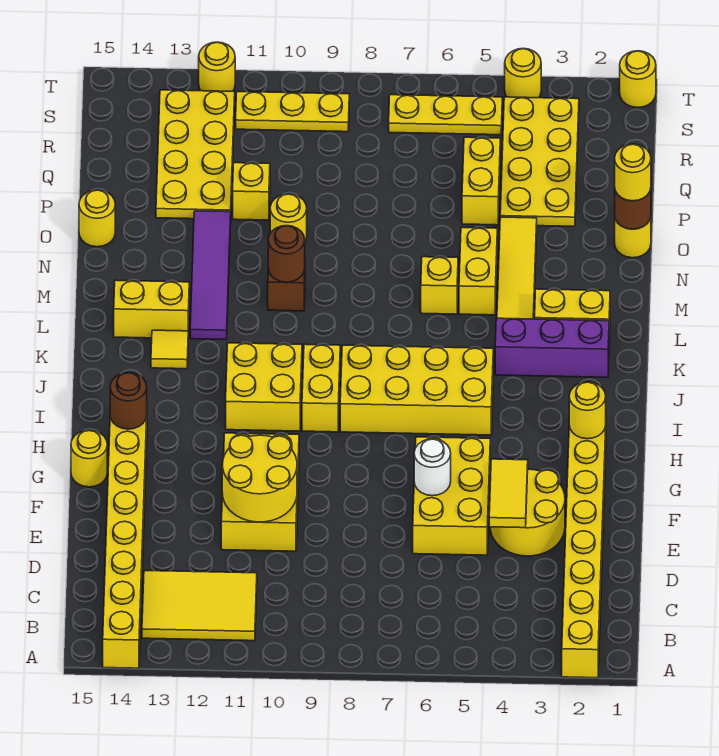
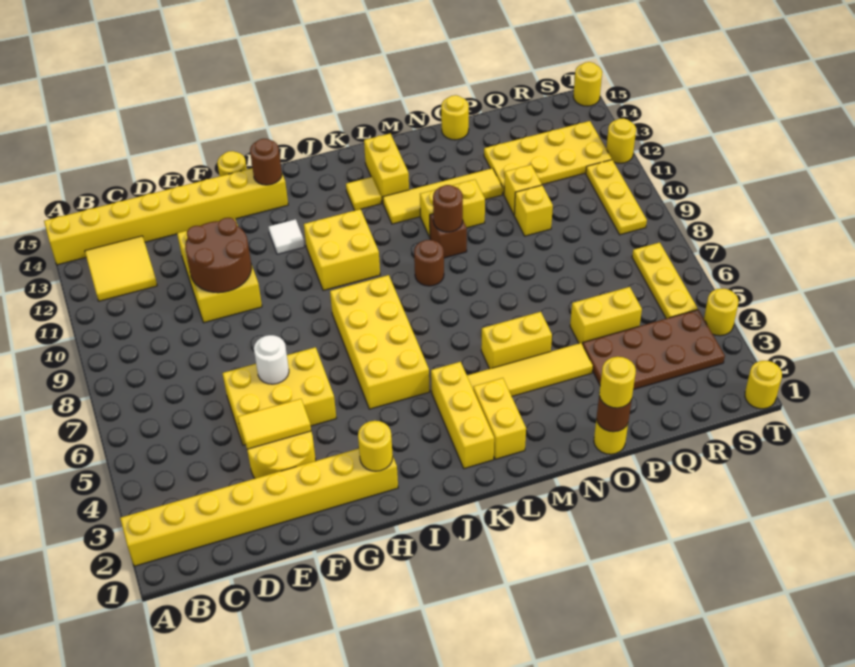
yellow tile B11:C13 level 1 -> yellow tile B12:C13 level 1
yellow brick E10:G11 level 1 -> yellow brick E10:F12 level 1
yellow round brick E10:F11 level 2 -> brown round brick E10:F11 level 2
none -> white tile H12 level 1
yellow brick I9:J9 level 1 -> yellow brick M11:N11 level 1
purple brick K2:K4 level 1 -> yellow brick K2:K4 level 1
none -> brown round brick L9 level 1
purple tile L12:O12 level 1 -> yellow tile L12:O12 level 1
yellow brick M6 level 1 -> yellow brick P10 level 1
yellow round brick O10 level 1 -> yellow round brick T15 level 1
yellow plate P3:S4 level 1 -> brown plate P3:S4 level 1

